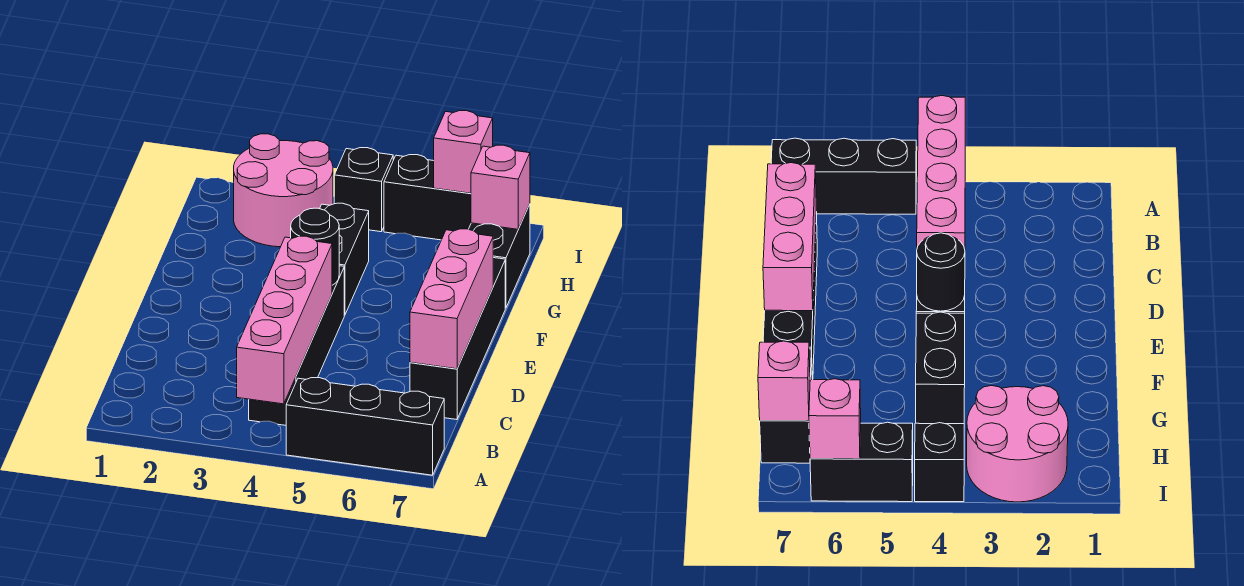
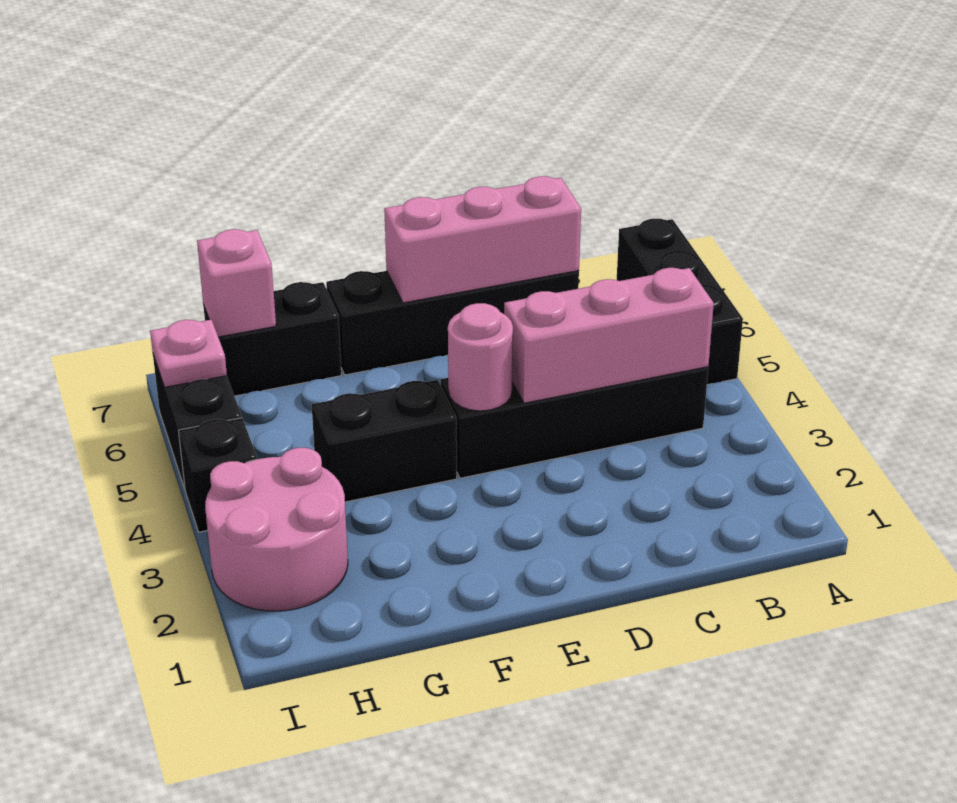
pink brick A4:D4 level 2 -> pink brick B4:D4 level 2
black round brick E4 level 2 -> pink round brick E4 level 2
pink brick I6 level 2 -> pink plate I6 level 2

